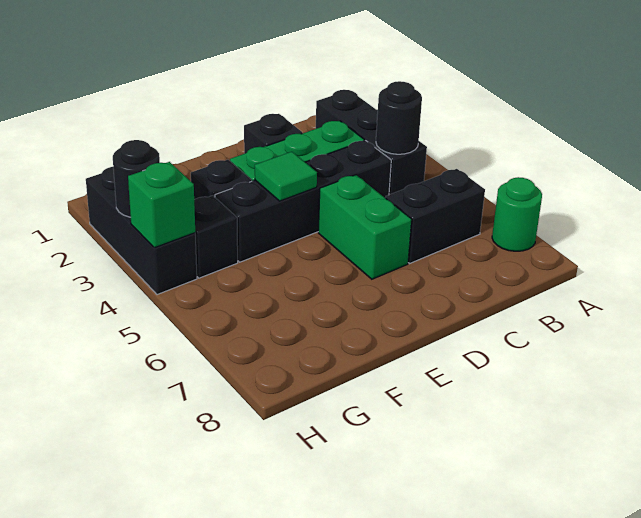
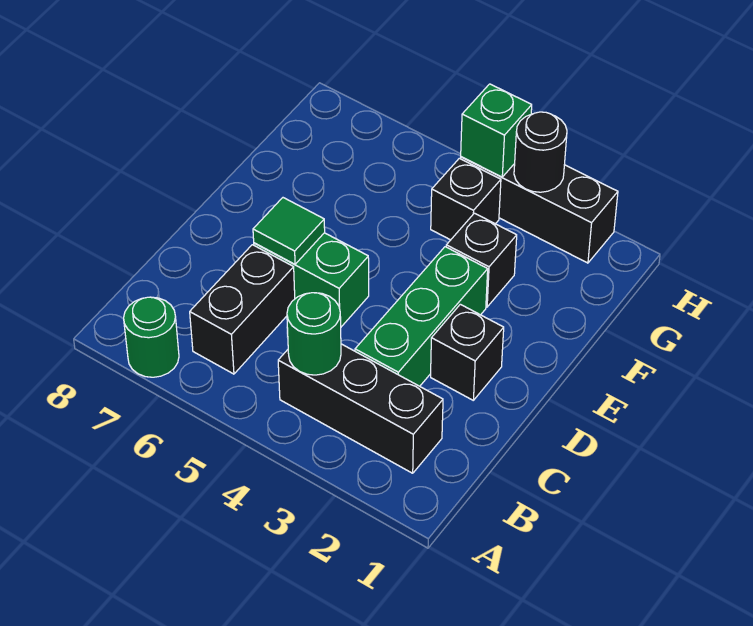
black round brick B4 level 2 -> green round brick B4 level 2
black brick C4:F4 level 1 -> none
green tile E4 level 2 -> green tile D6 level 2

